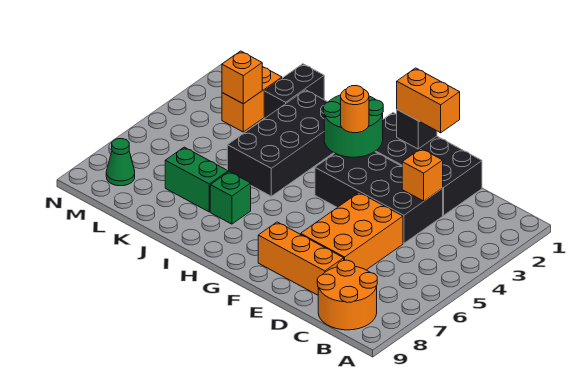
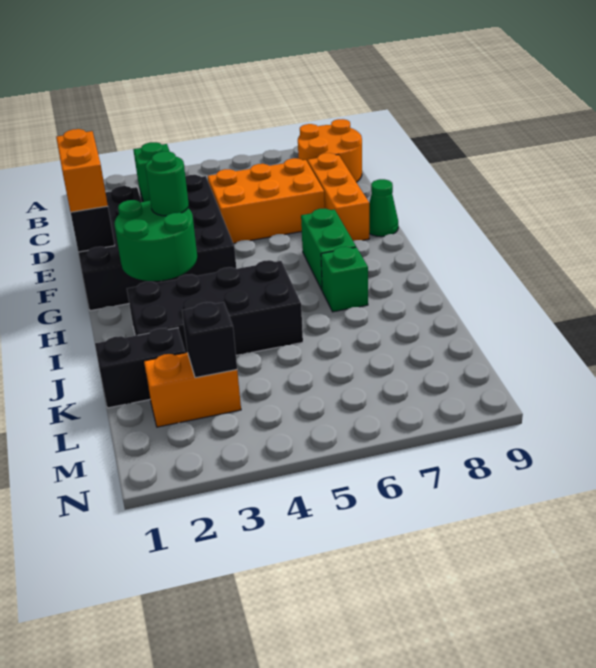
orange brick D3 level 2 -> green brick D3 level 2
orange round brick G3 level 3 -> green round brick G3 level 3
green brick J7:K7 level 1 -> green brick G7:H7 level 1
orange brick L3 level 2 -> black brick L3 level 2
green cone M8 level 1 -> green cone F9 level 1

